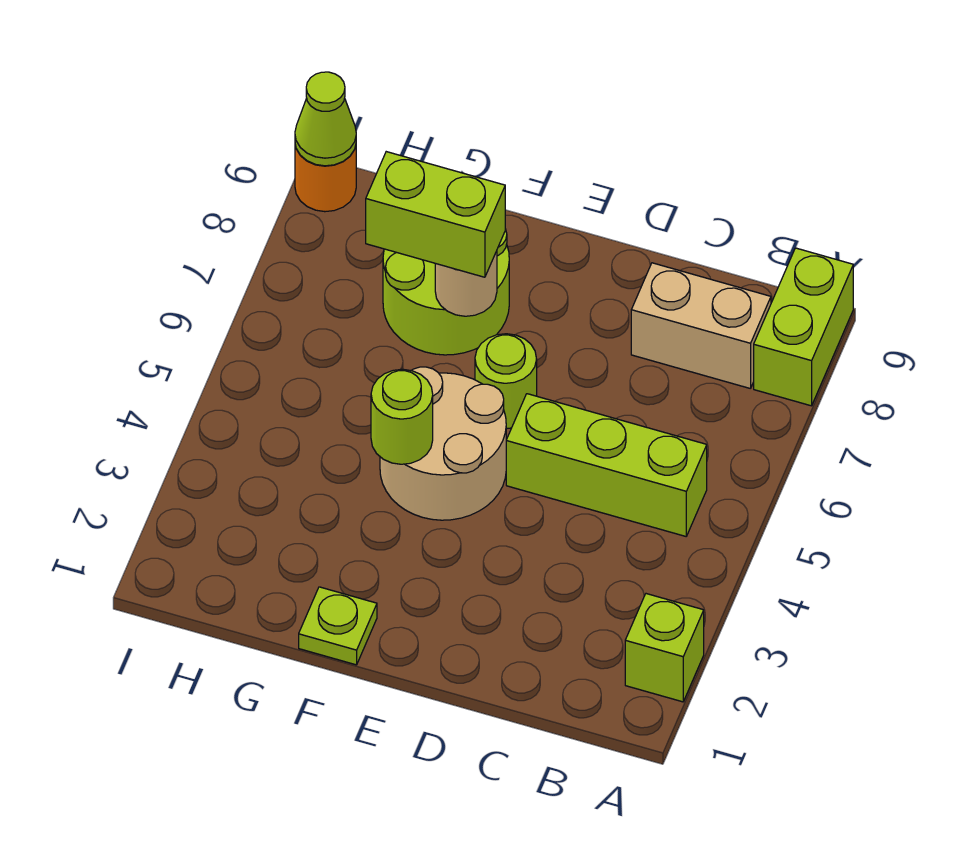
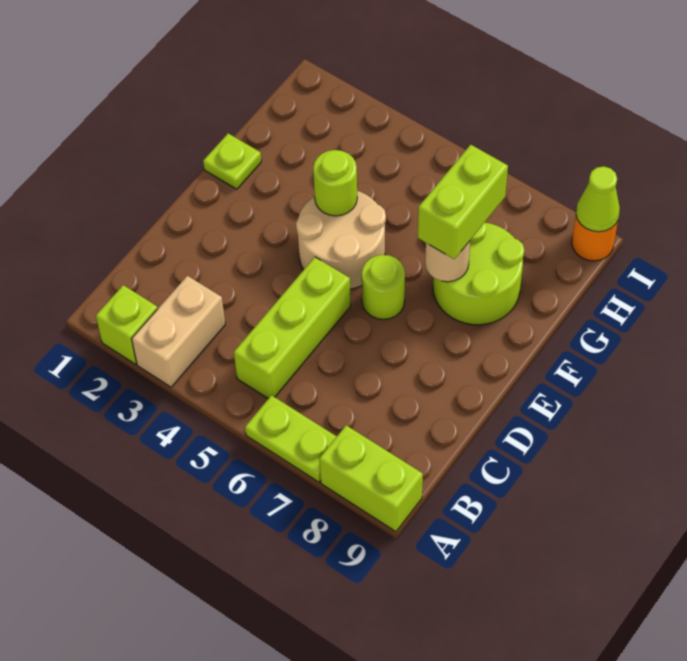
none -> lime plate A6:A7 level 1
tan brick B8:C8 level 1 -> tan brick A3:B3 level 1

